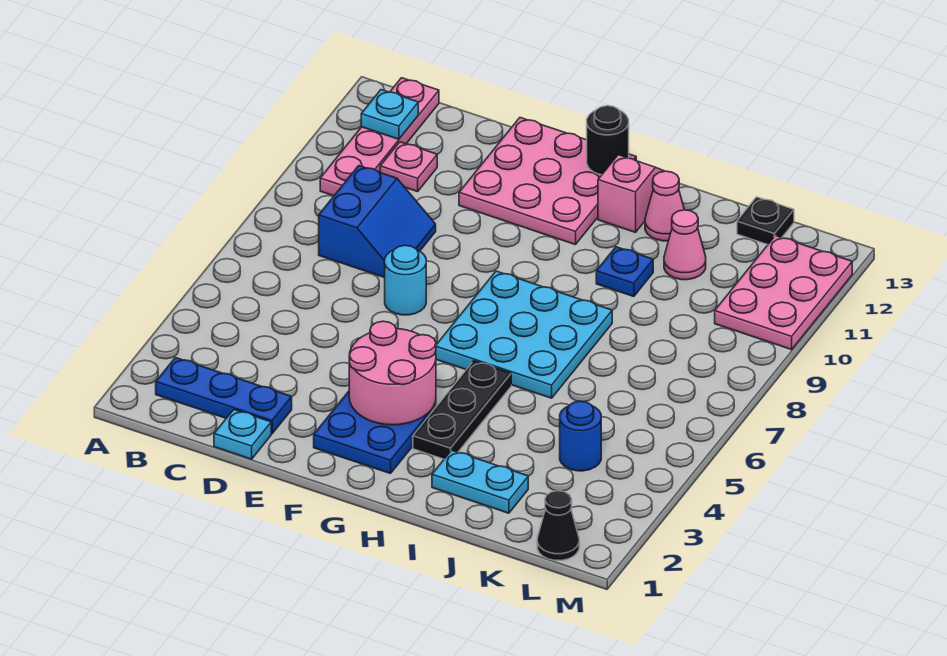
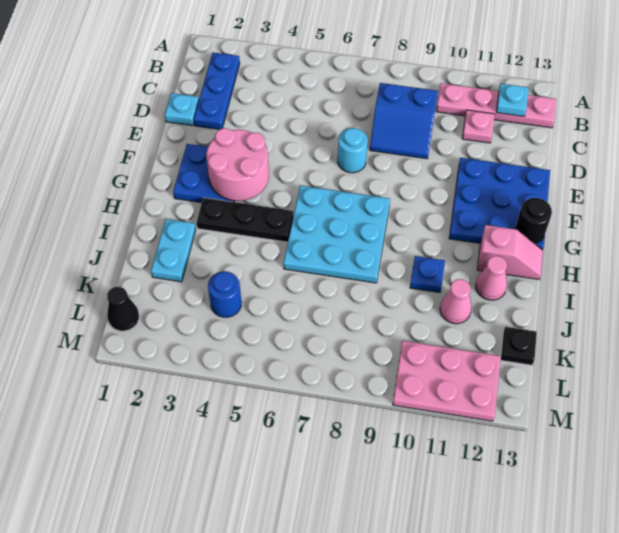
pink plate E11:G13 level 1 -> blue plate E11:G13 level 1

